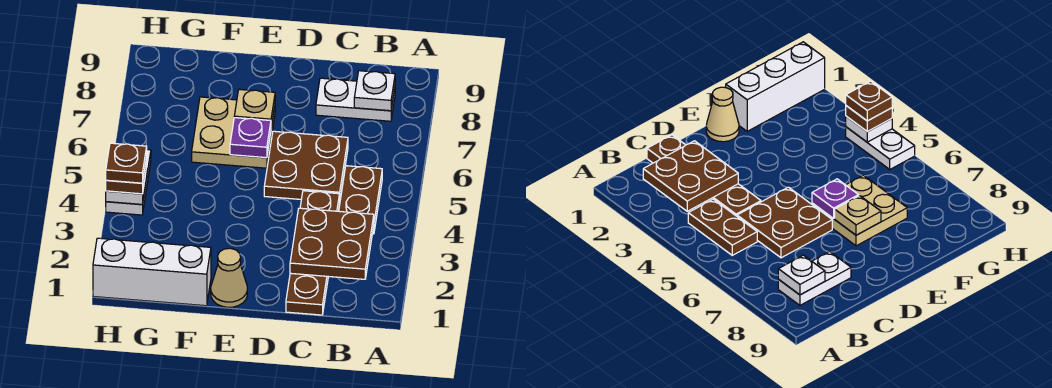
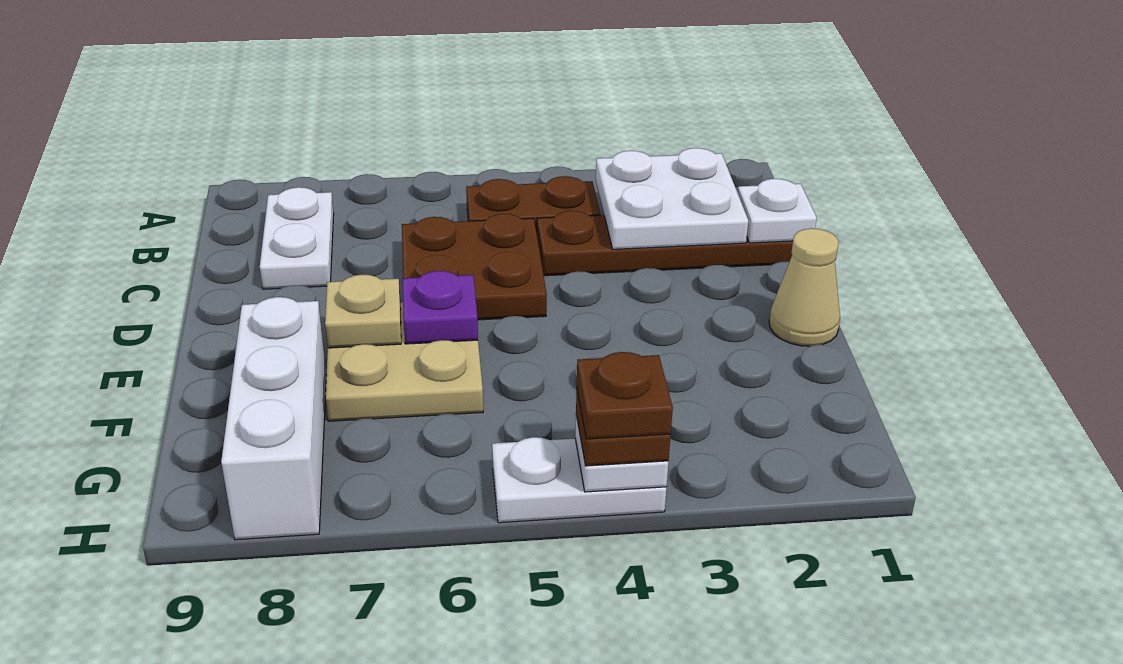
brown plate B2:C3 level 2 -> white plate B2:C3 level 2
white plate B8 level 2 -> white plate C1 level 2
white brick F1:H1 level 1 -> white brick F8:H8 level 1

